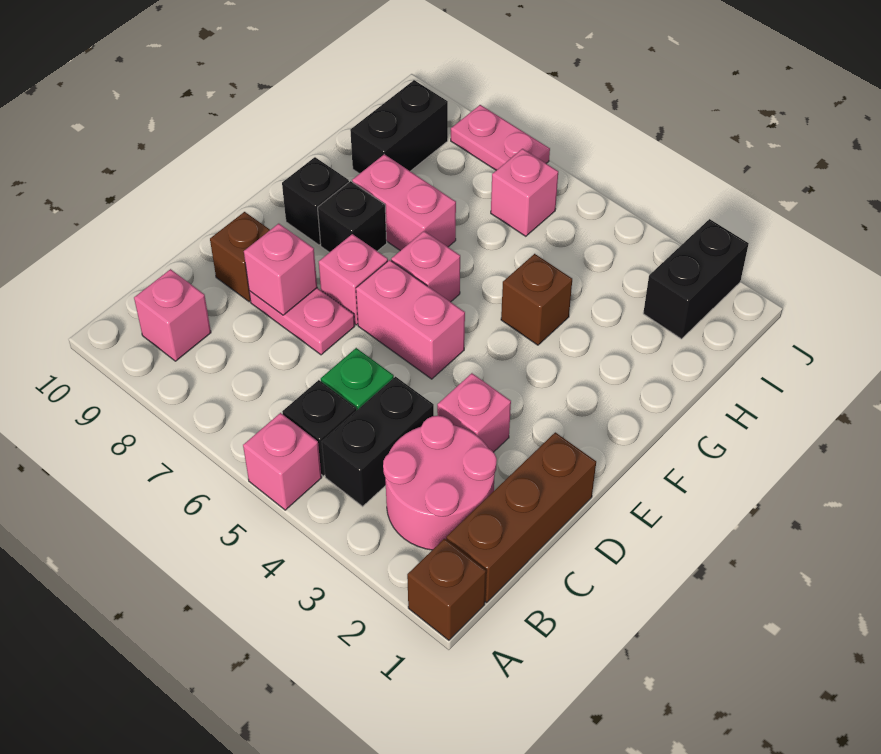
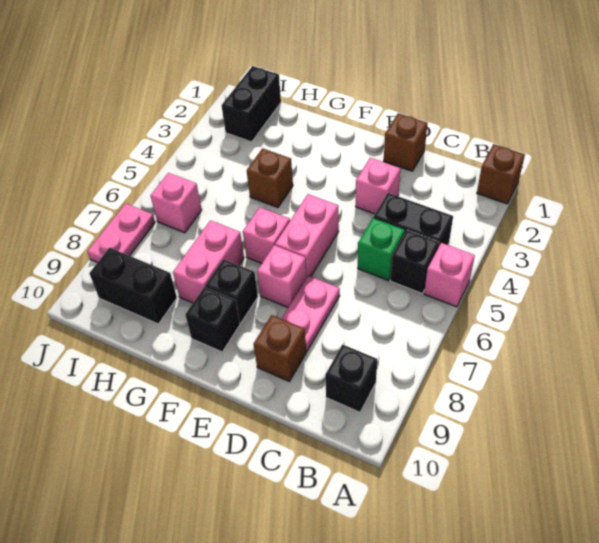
brown brick B1:D1 level 1 -> brown brick D1 level 1
pink round brick B2:C3 level 1 -> none
pink brick B9 level 1 -> black brick B9 level 1
pink brick D8 level 2 -> none
black brick I2:J2 level 1 -> black brick I1:I2 level 1

